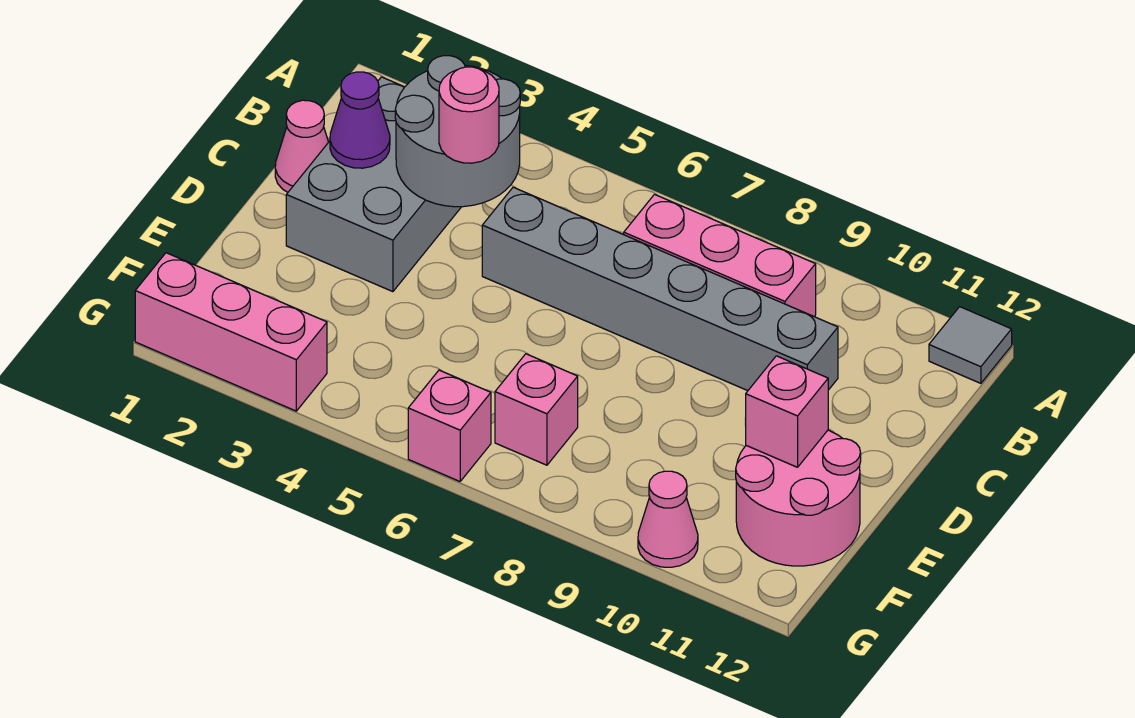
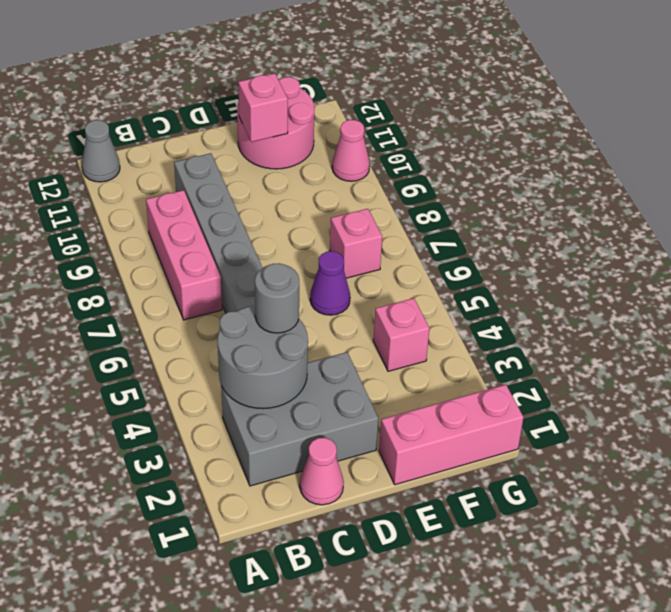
grey tile A12 level 1 -> grey cone A12 level 1
purple cone C2 level 2 -> purple cone E6 level 1
pink round brick C4 level 3 -> grey round brick C4 level 3
pink brick G1:G3 level 1 -> pink brick E1:G1 level 1
pink brick G6 level 1 -> pink brick F4 level 1

